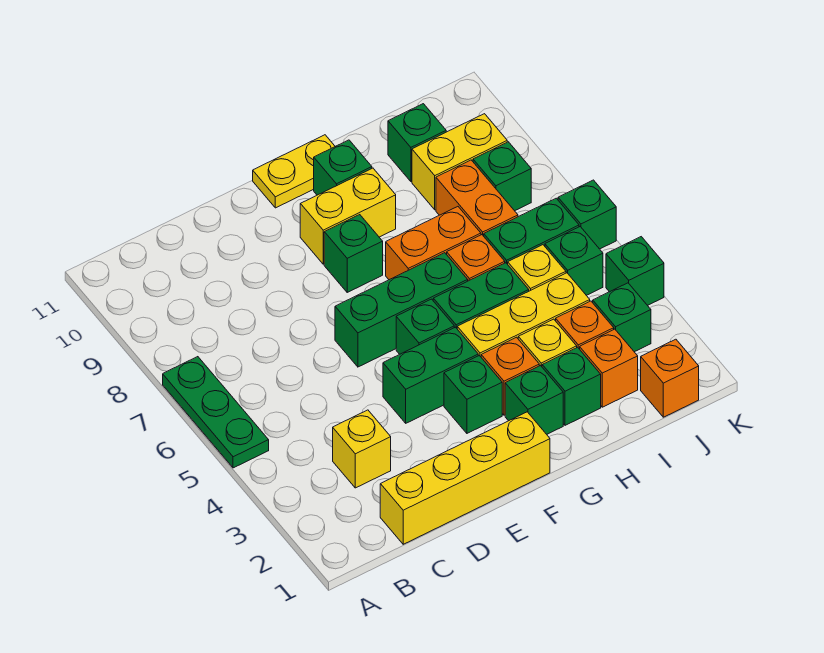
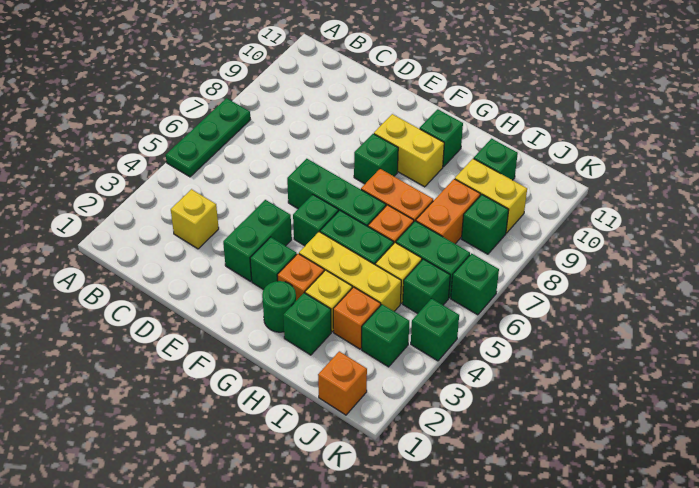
yellow brick C1:F1 level 1 -> none
green brick E4:F4 level 1 -> green brick E3:E4 level 1
yellow plate F11:G11 level 1 -> none
green brick G2 level 1 -> green round brick G2 level 1
orange brick I2 level 1 -> none

